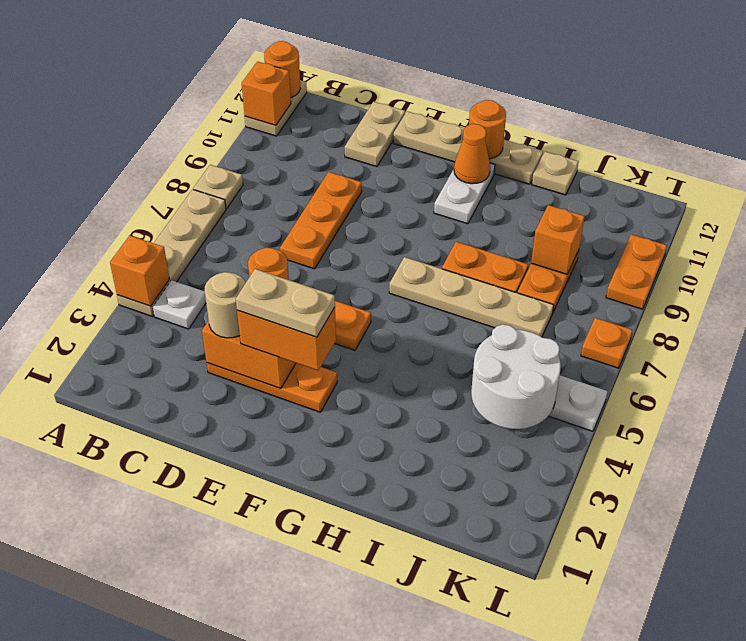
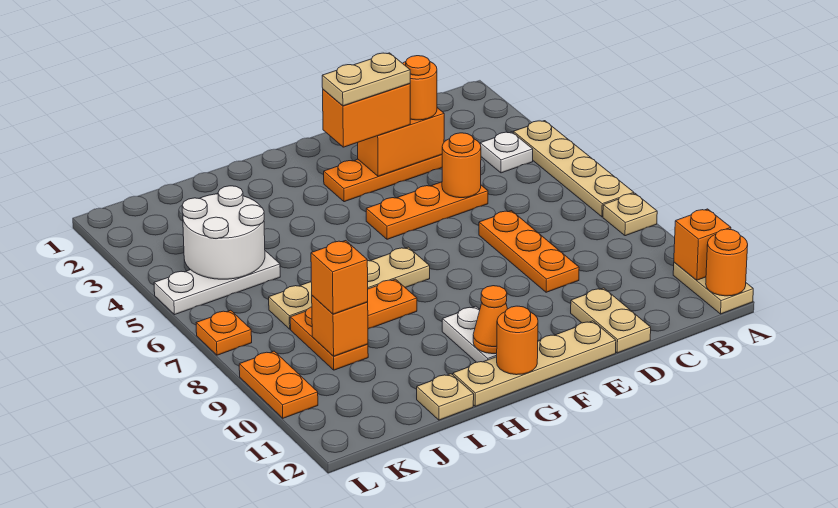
orange brick A4 level 2 -> orange brick J9 level 3
tan round brick D3 level 3 -> orange round brick D3 level 3

